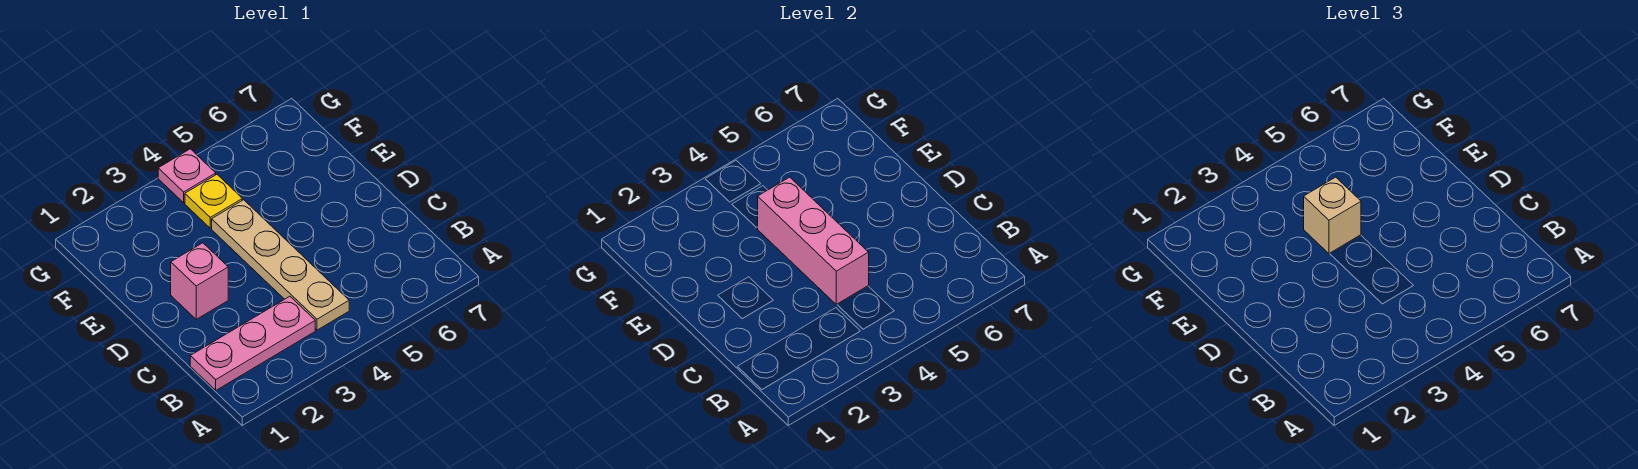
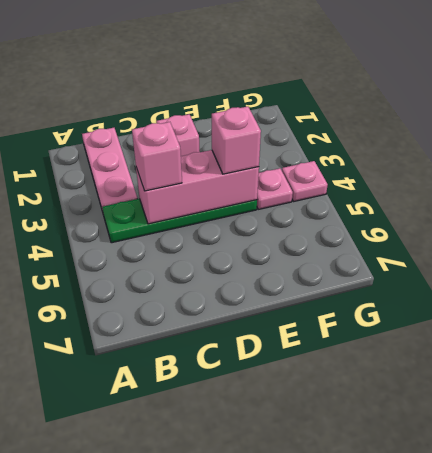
tan plate B4:E4 level 1 -> green plate B4:E4 level 1
none -> pink brick C4 level 3
tan brick E4 level 3 -> pink brick E4 level 3
yellow plate F4 level 1 -> pink plate F4 level 1

